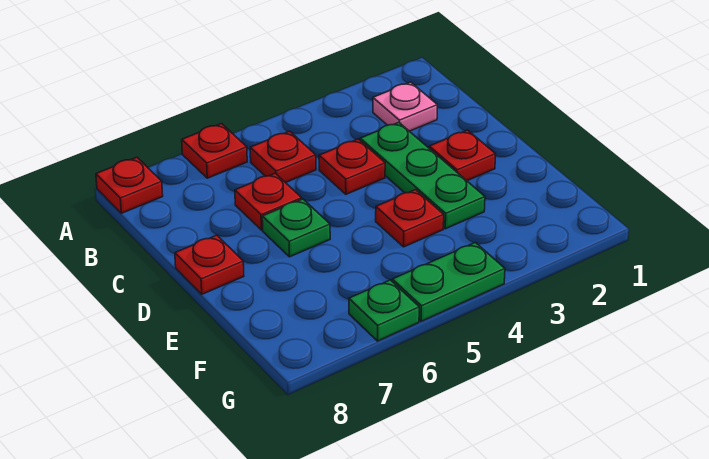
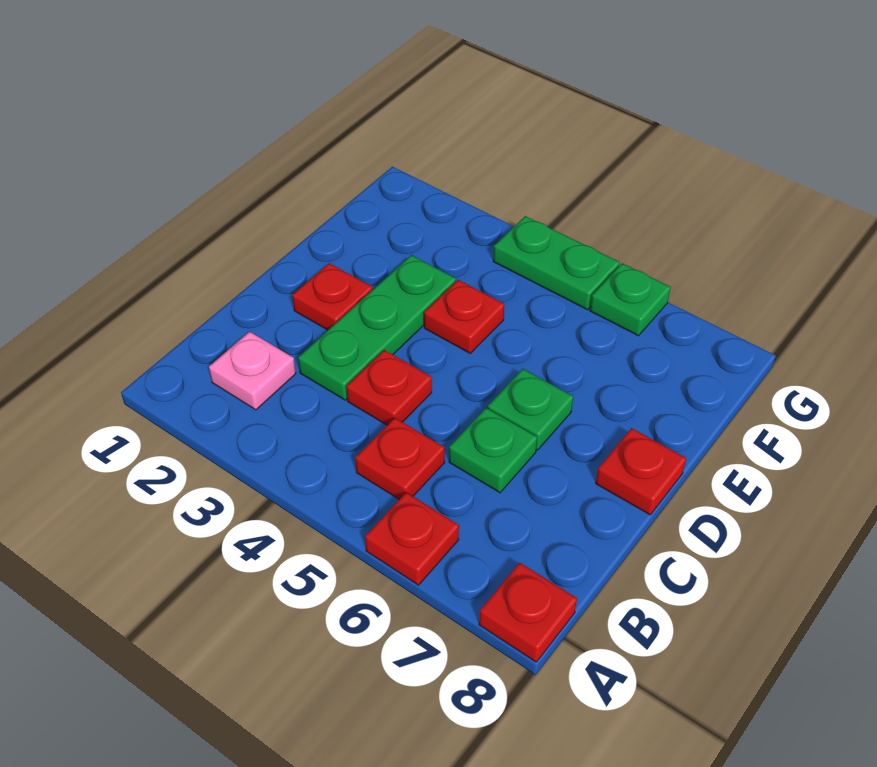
red plate C6 level 1 -> green plate C6 level 1

